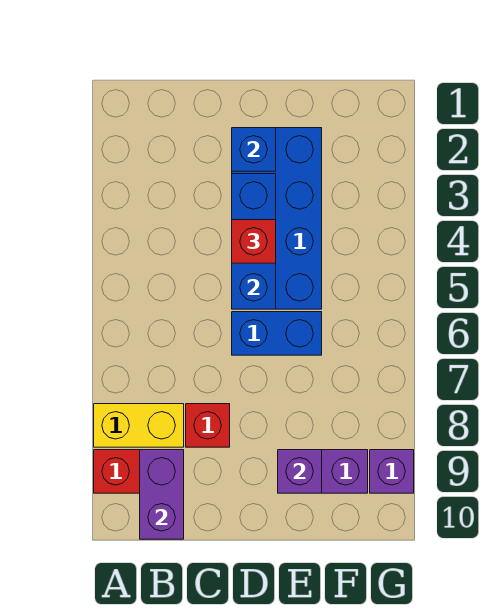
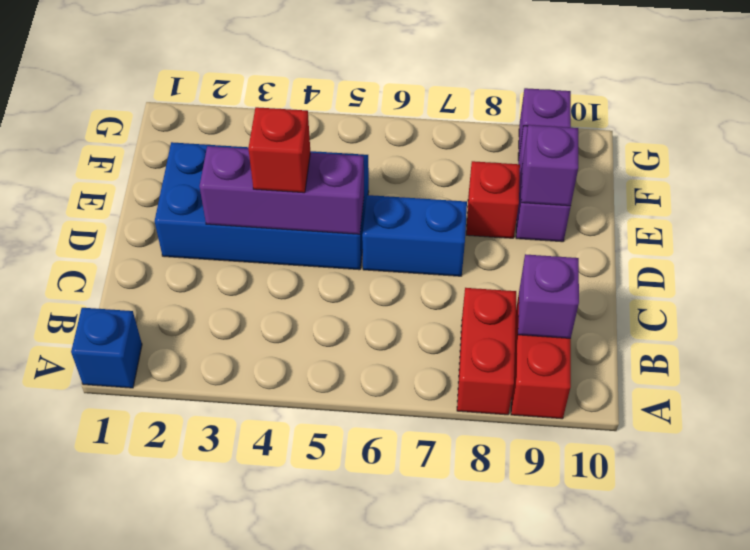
yellow brick A8:B8 level 1 -> red brick A8:B8 level 1
purple brick B9:B10 level 2 -> purple brick B9 level 2
red brick C8 level 1 -> red brick E8 level 1
blue brick D2 level 2 -> blue brick A1 level 1
blue brick D3:D5 level 2 -> purple brick D3:D5 level 2
blue brick D6:E6 level 1 -> blue brick D6:D7 level 1

